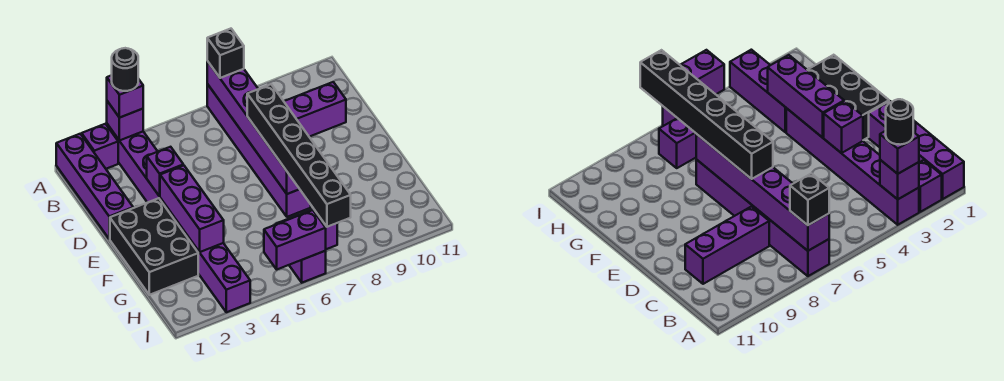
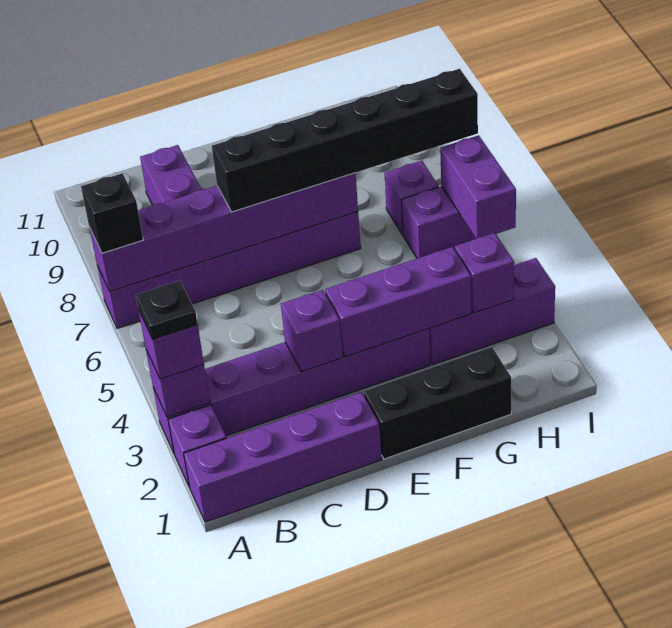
black round brick A3 level 4 -> black plate A3 level 4
black brick E1:G2 level 1 -> black brick E1:G1 level 1
none -> purple brick H3 level 2

